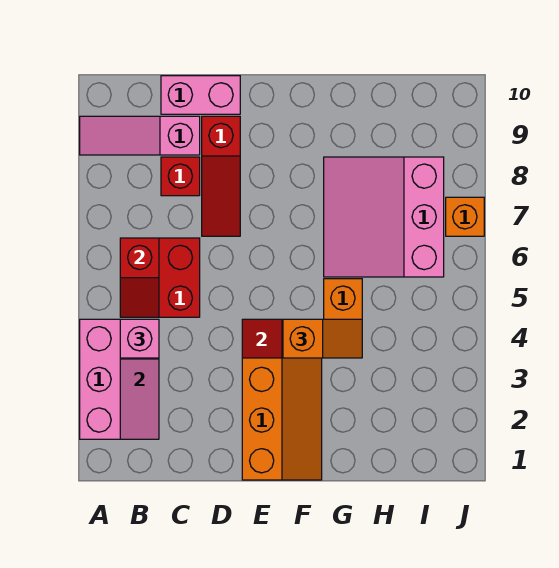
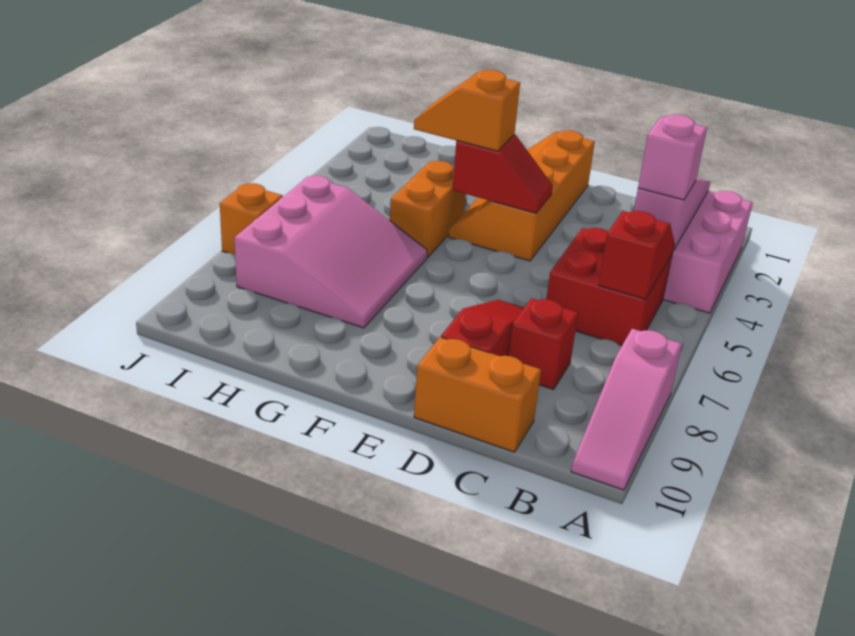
pink slope A9:C9 level 1 top C -> pink slope A8:A10 level 1 top 8
pink brick C10:D10 level 1 -> orange brick C10:D10 level 1

